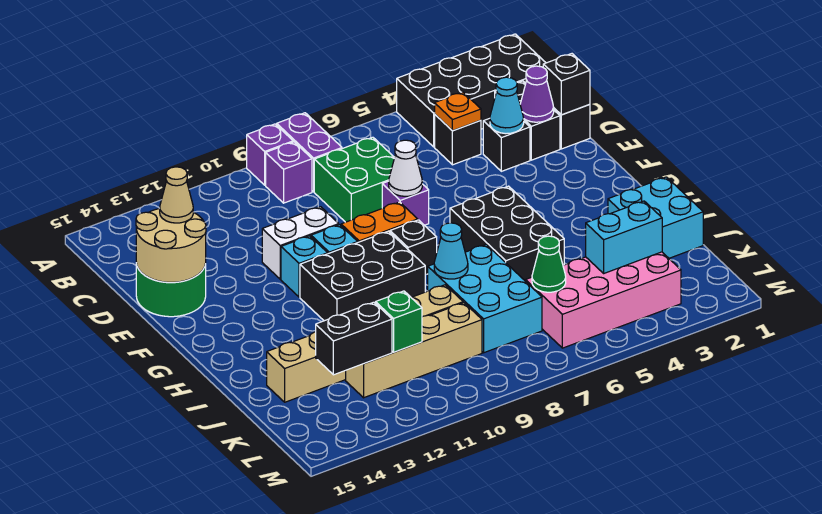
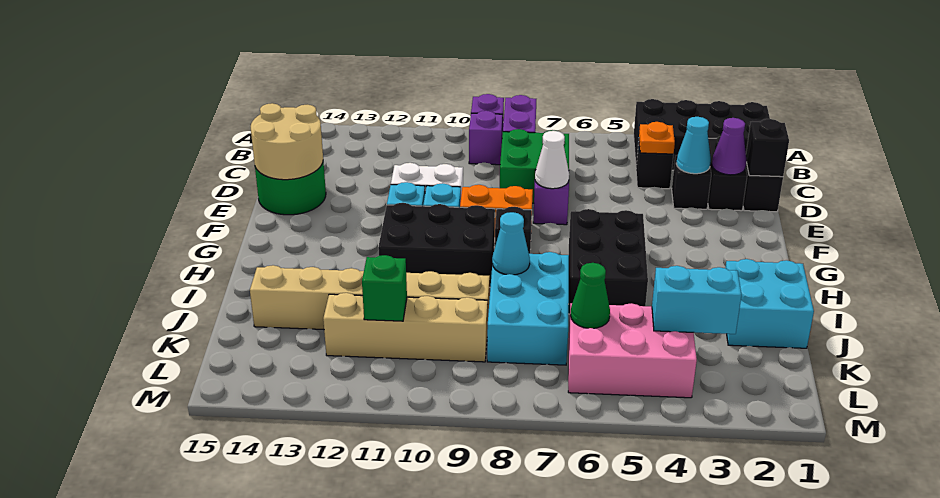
tan cone D14 level 3 -> none
pink brick K3:L6 level 1 -> pink brick K4:L6 level 1
black brick K12:K13 level 2 -> none

